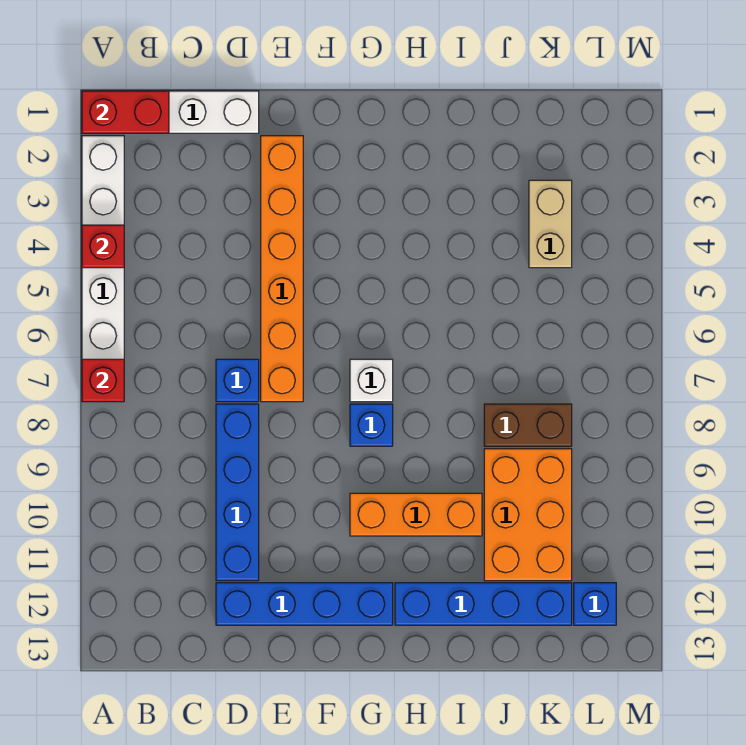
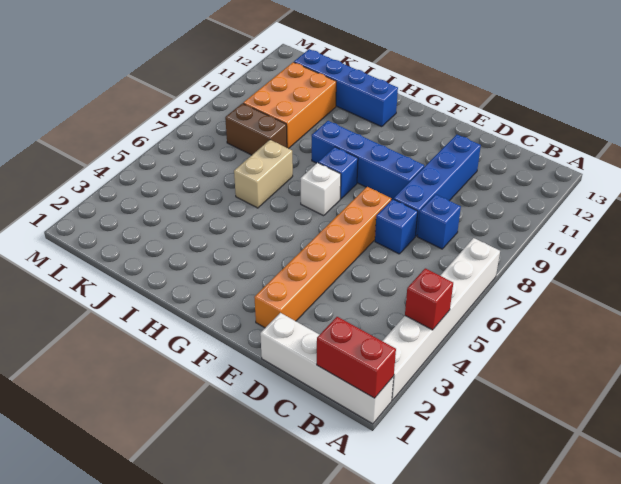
red brick A7 level 2 -> none
blue brick D12:G12 level 1 -> blue brick E9:H9 level 1
orange brick G10:I10 level 1 -> none
tan brick K3:K4 level 1 -> tan brick I6:I7 level 1
blue brick L12 level 1 -> blue brick C8 level 1

